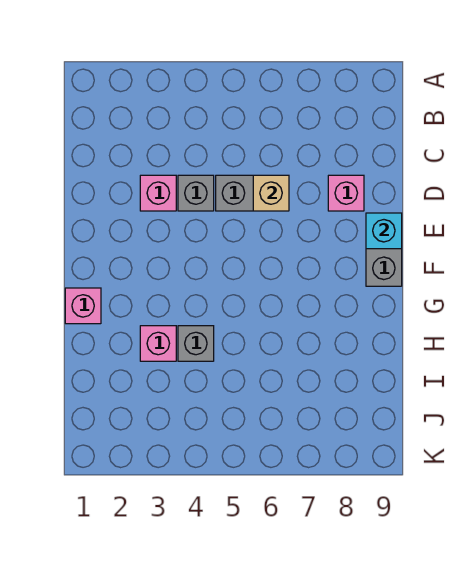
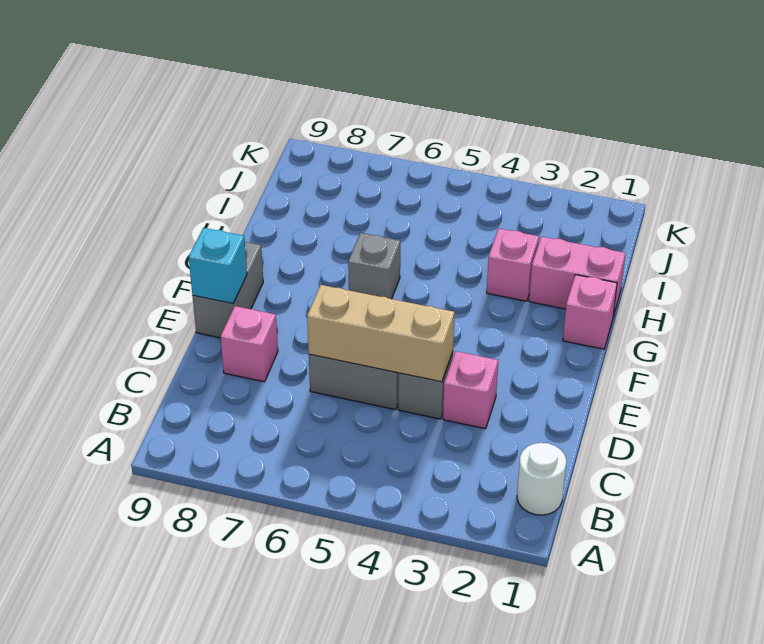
none -> white round brick B1 level 1
tan brick D6 level 2 -> tan brick D4:D6 level 2
none -> pink brick H1:H2 level 1
grey brick H4 level 1 -> grey brick G6 level 1

